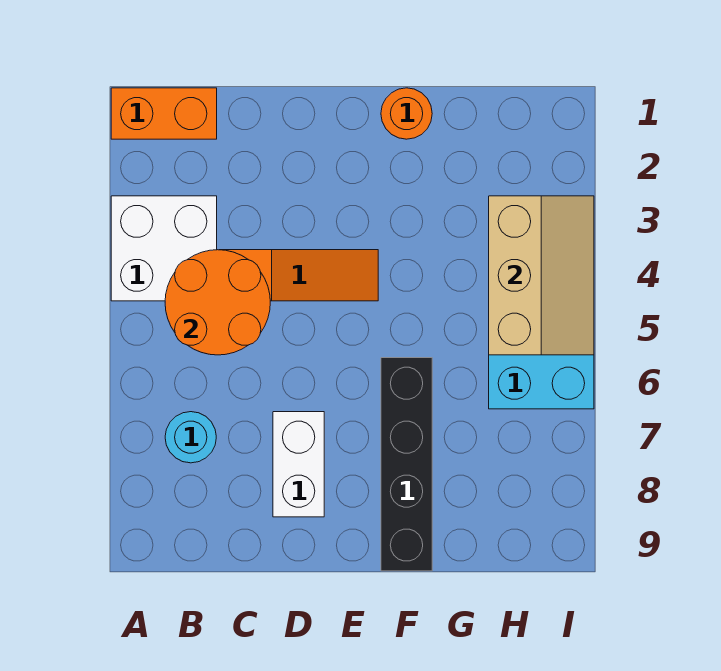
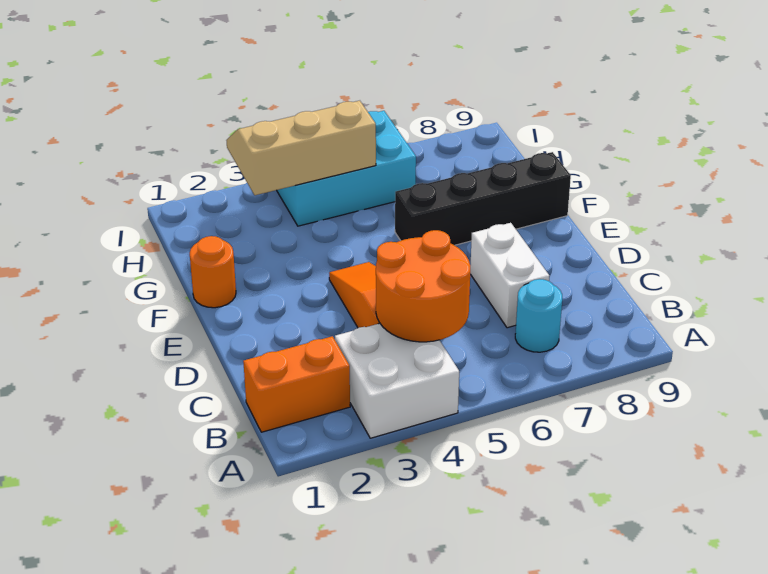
orange brick A1:B1 level 1 -> orange brick B1:B2 level 1
white brick D7:D8 level 1 -> white brick C7:D7 level 1

